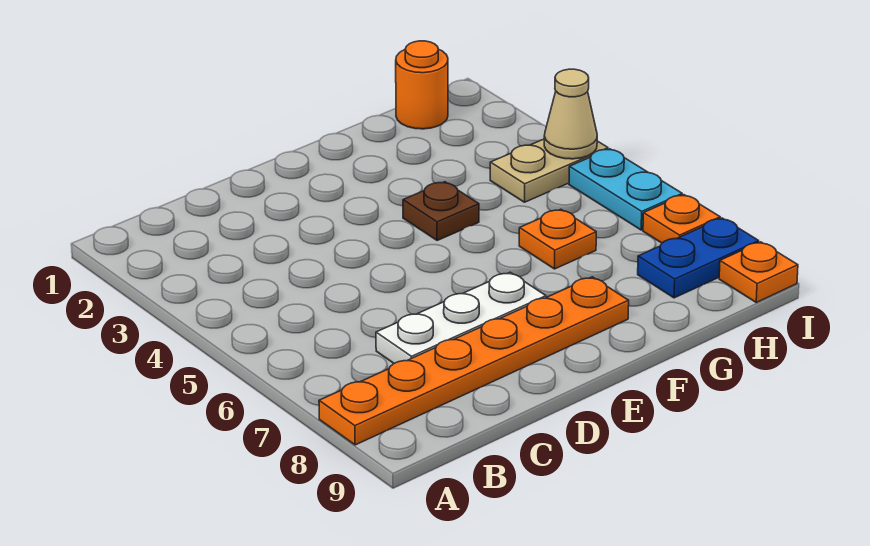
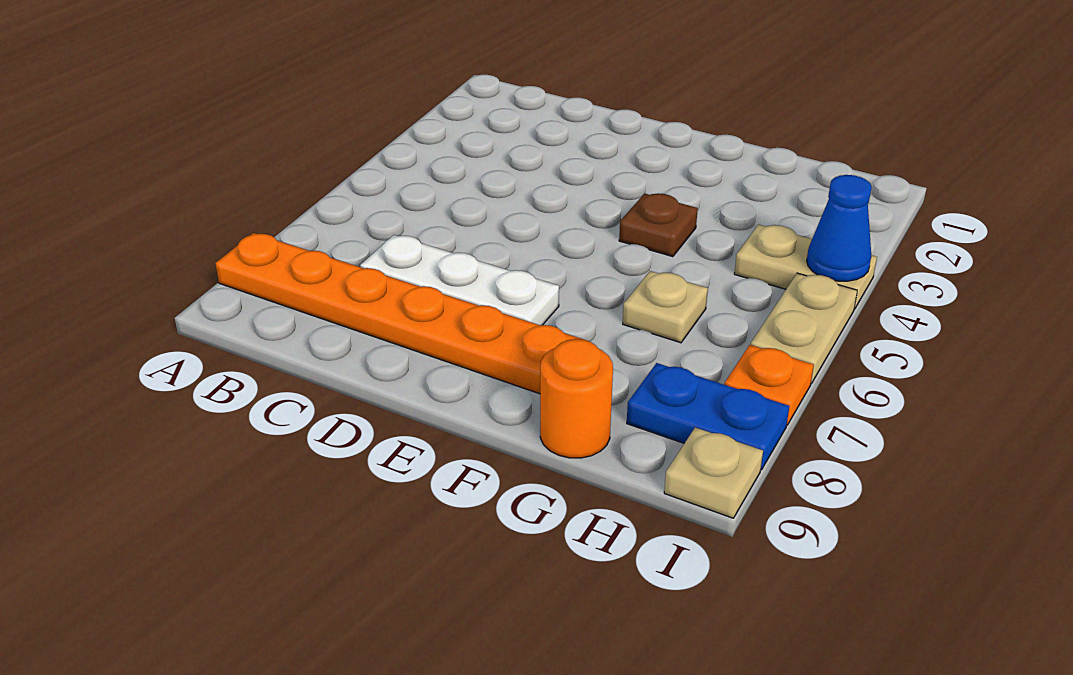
orange plate G6 level 1 -> tan plate G6 level 1
orange round brick H1 level 1 -> orange round brick G9 level 1
tan cone I4 level 2 -> blue cone I4 level 2
cyan plate I5:I6 level 1 -> tan plate I5:I6 level 1
orange plate I9 level 1 -> tan plate I9 level 1

